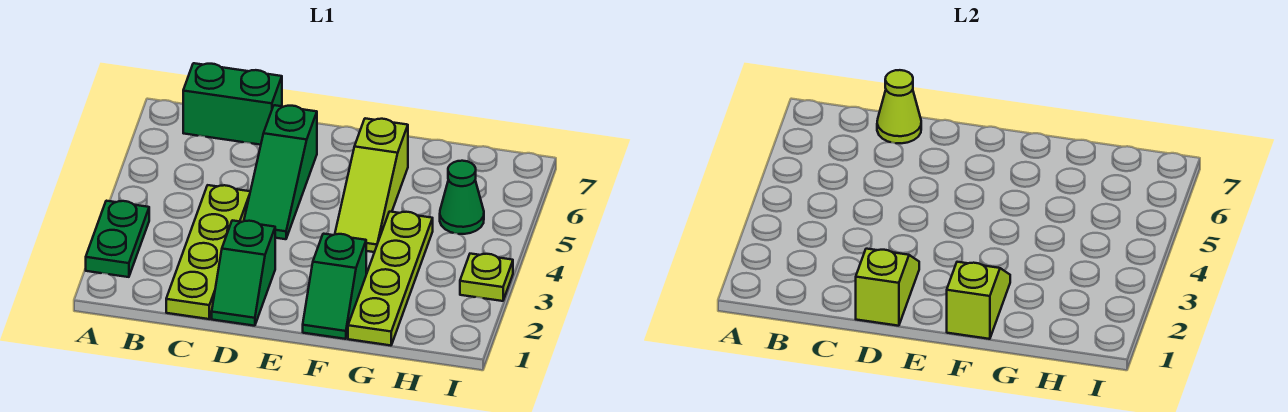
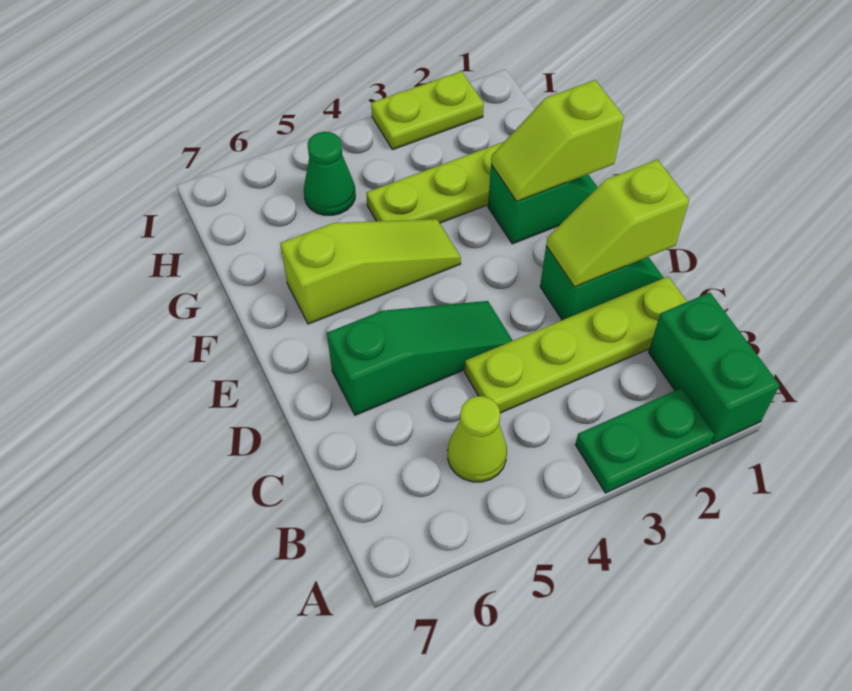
green brick B7:C7 level 1 -> green brick A1:B1 level 1
lime cone C7 level 2 -> lime cone B5 level 1
lime plate I3 level 1 -> lime plate I2:I3 level 1

